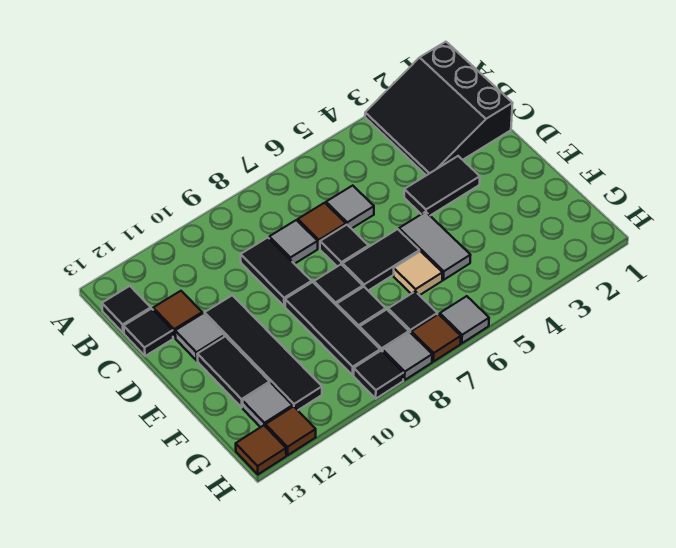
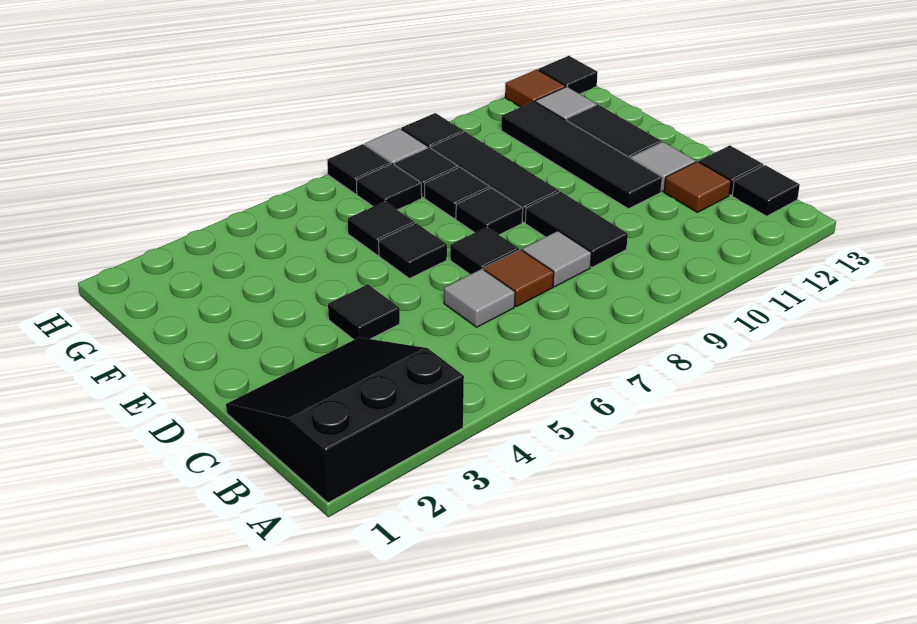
black slope A1:C3 level 1 top 1 -> black slope A1:C3 level 1 top A
black tile D3:D4 level 1 -> black tile D4 level 1
grey tile E5:F5 level 1 -> none
black tile E6:E7 level 1 -> black tile E6 level 1
tan tile F6 level 1 -> black tile F6 level 1
grey tile H6 level 1 -> none
brown tile H7 level 1 -> black tile H7 level 1
brown tile H13 level 1 -> black tile H13 level 1

